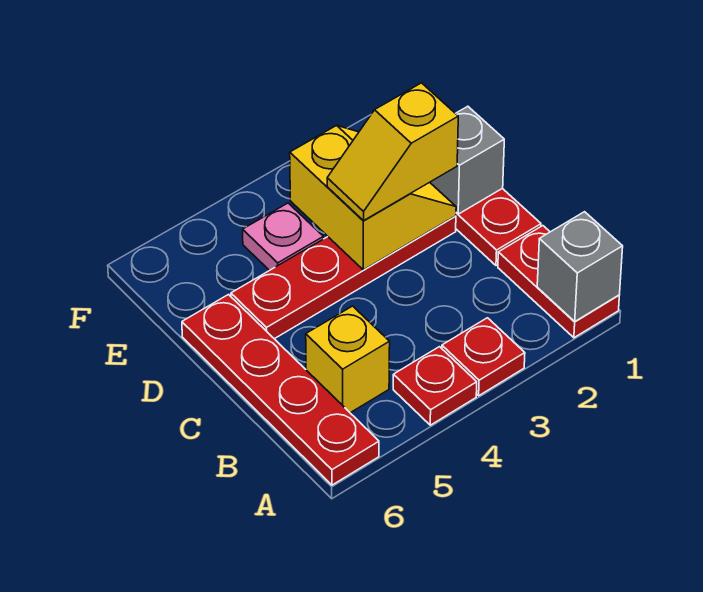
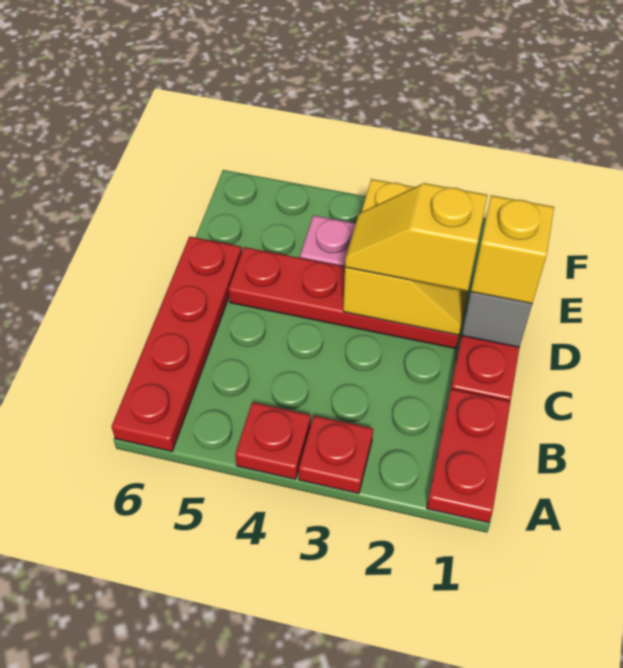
grey brick A1 level 2 -> none
yellow brick B5 level 1 -> yellow brick D1 level 3

